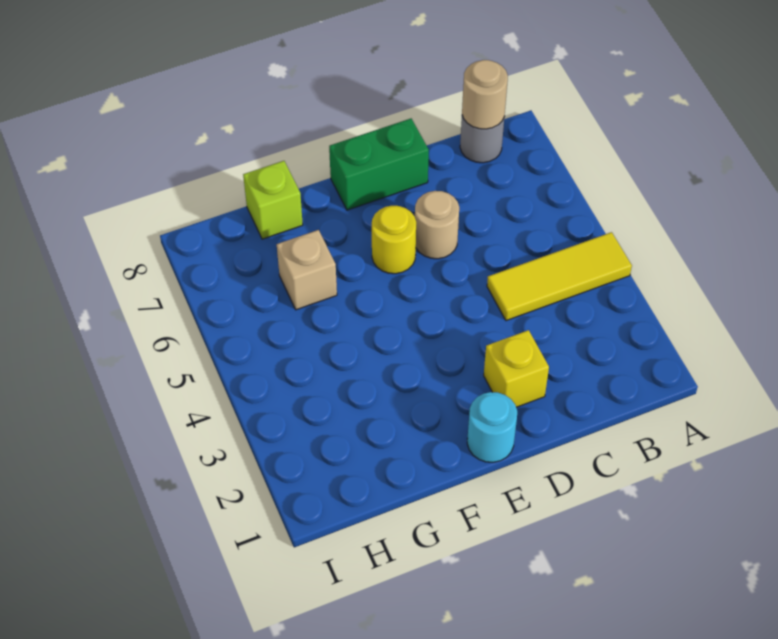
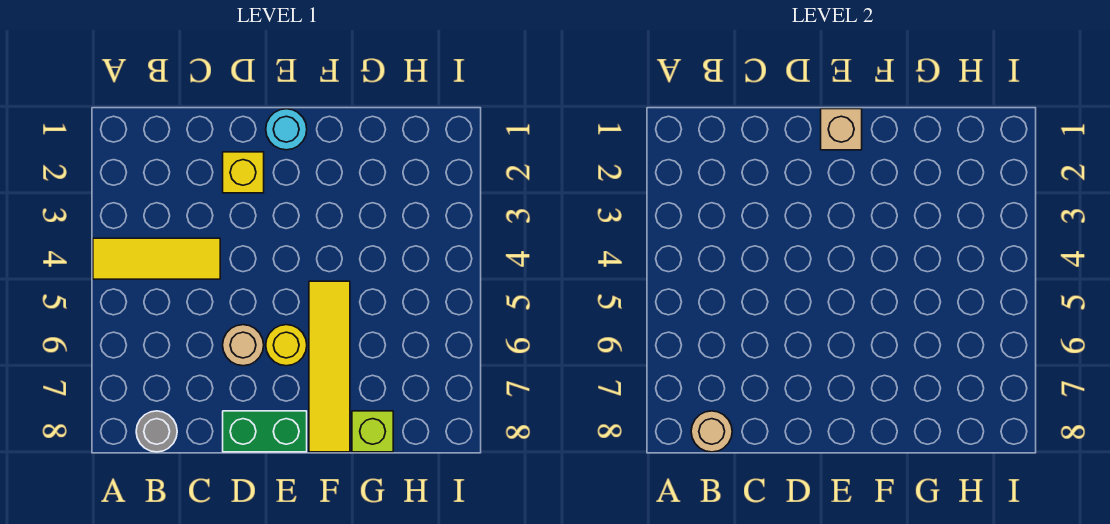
none -> yellow tile F5:F8 level 1
tan brick G6 level 1 -> tan brick E1 level 2

